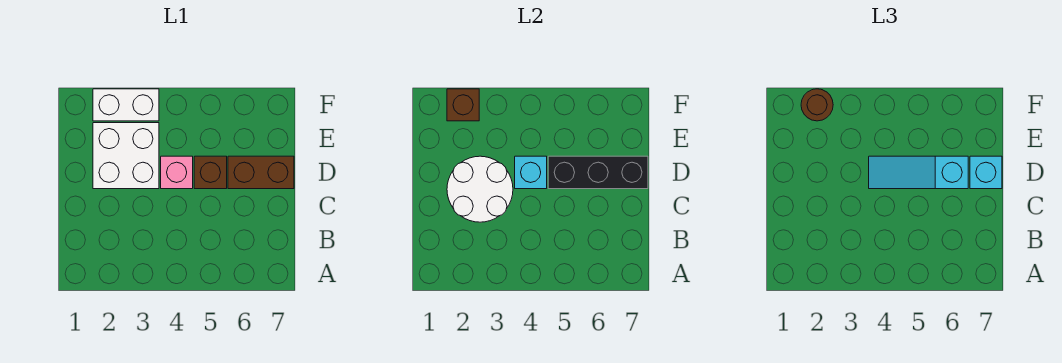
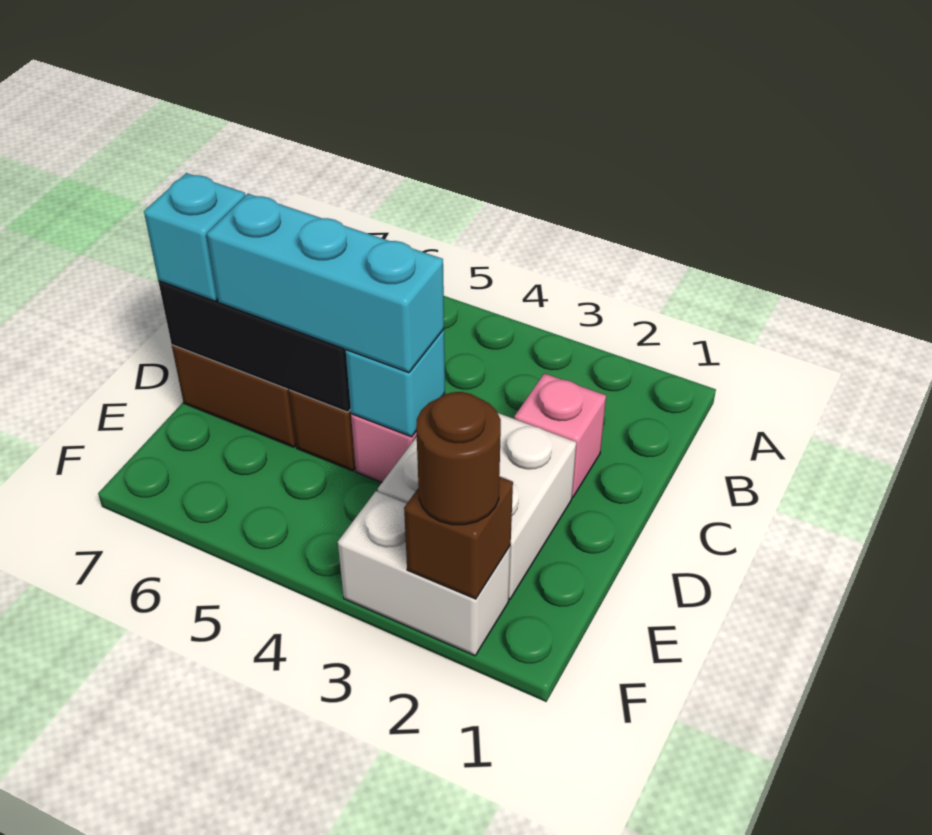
none -> pink brick C2 level 1
white round brick C2:D3 level 2 -> none
cyan slope D4:D6 level 3 top 6 -> cyan brick D4:D6 level 3

